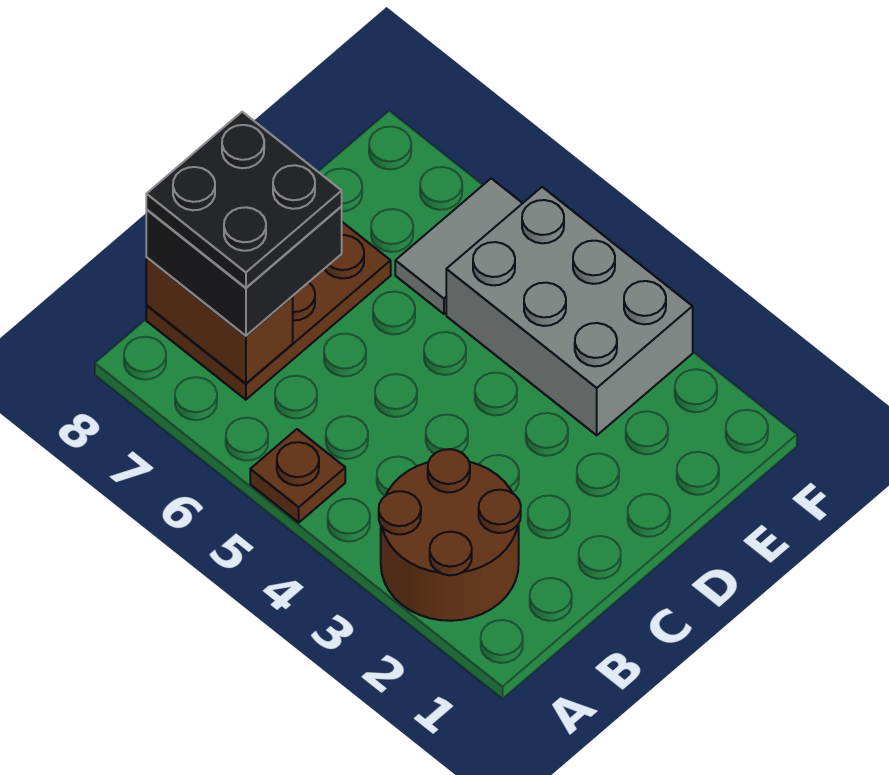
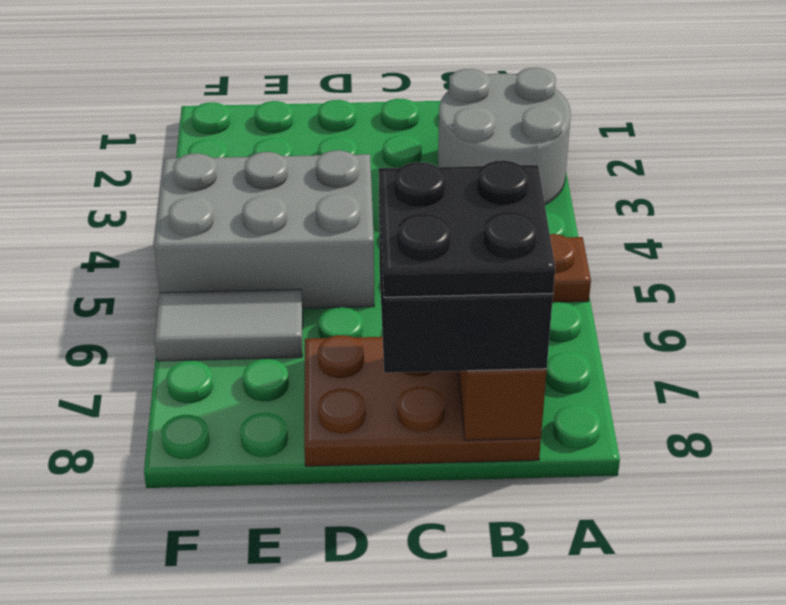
brown round brick A2:B3 level 1 -> grey round brick A2:B3 level 1
grey brick E3:F5 level 1 -> grey brick D4:F5 level 1

